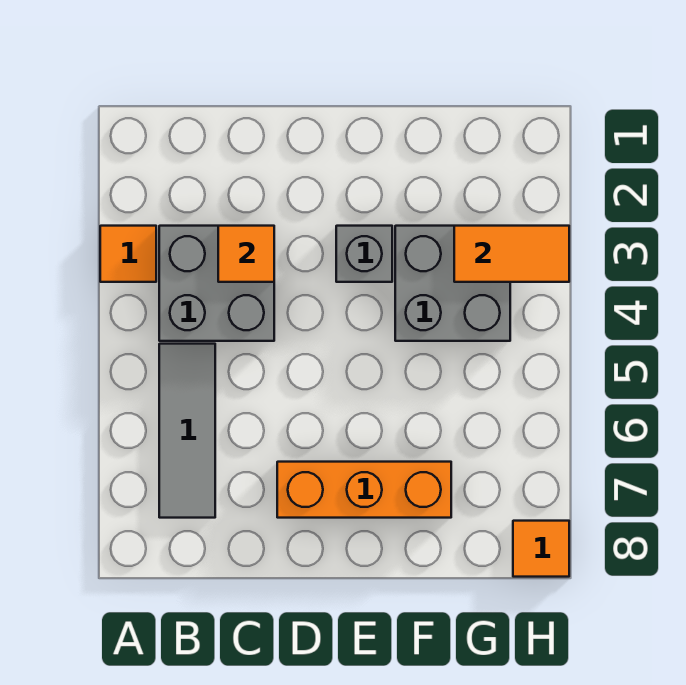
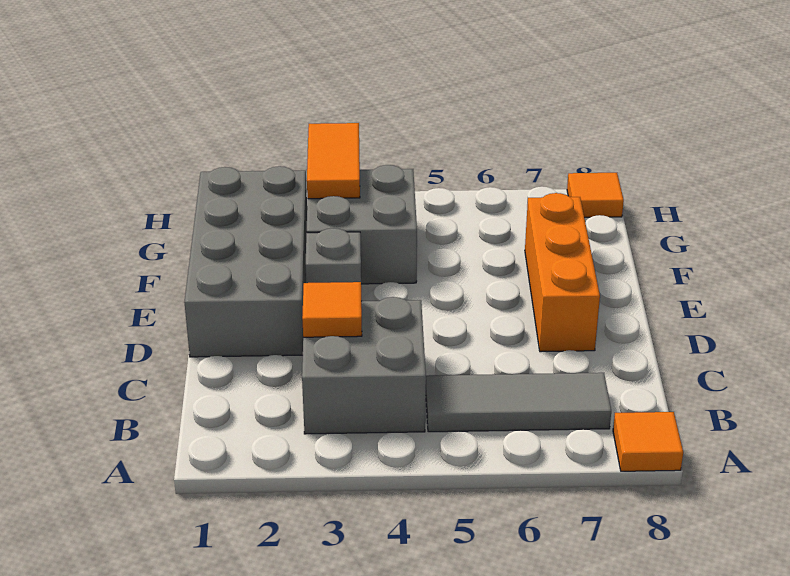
orange tile A3 level 1 -> orange tile A8 level 1
none -> grey brick D1:G2 level 1

